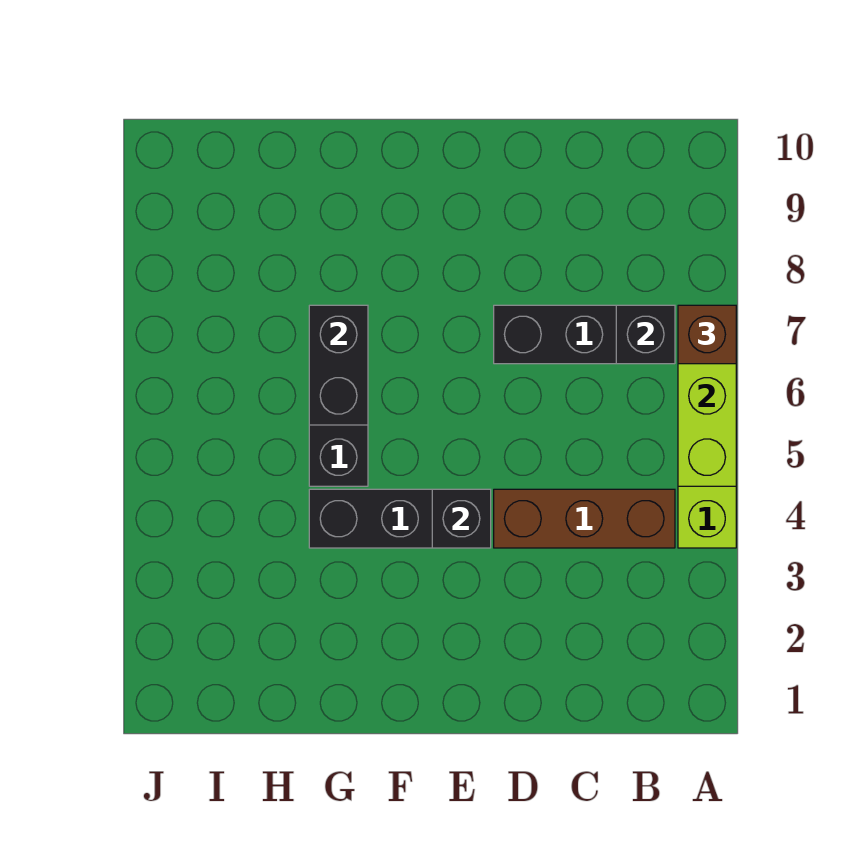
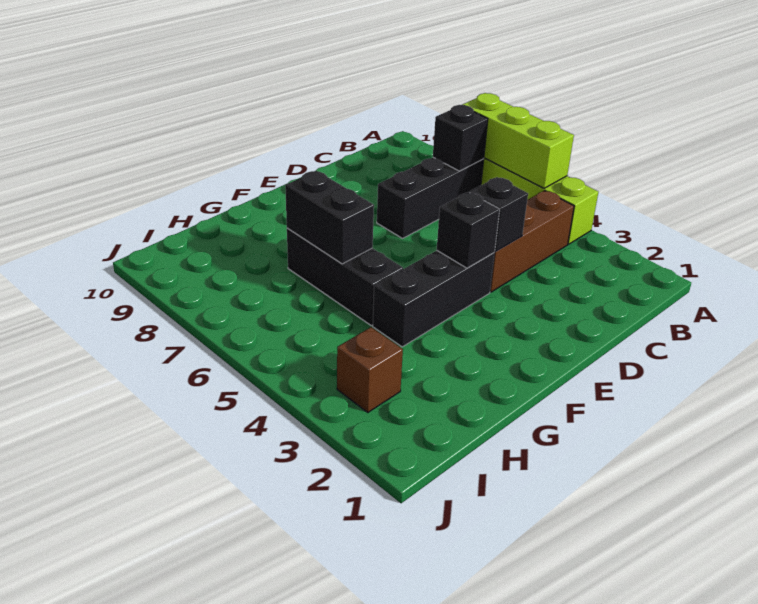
brown brick A7 level 3 -> brown brick I3 level 1
none -> black brick D4 level 2

